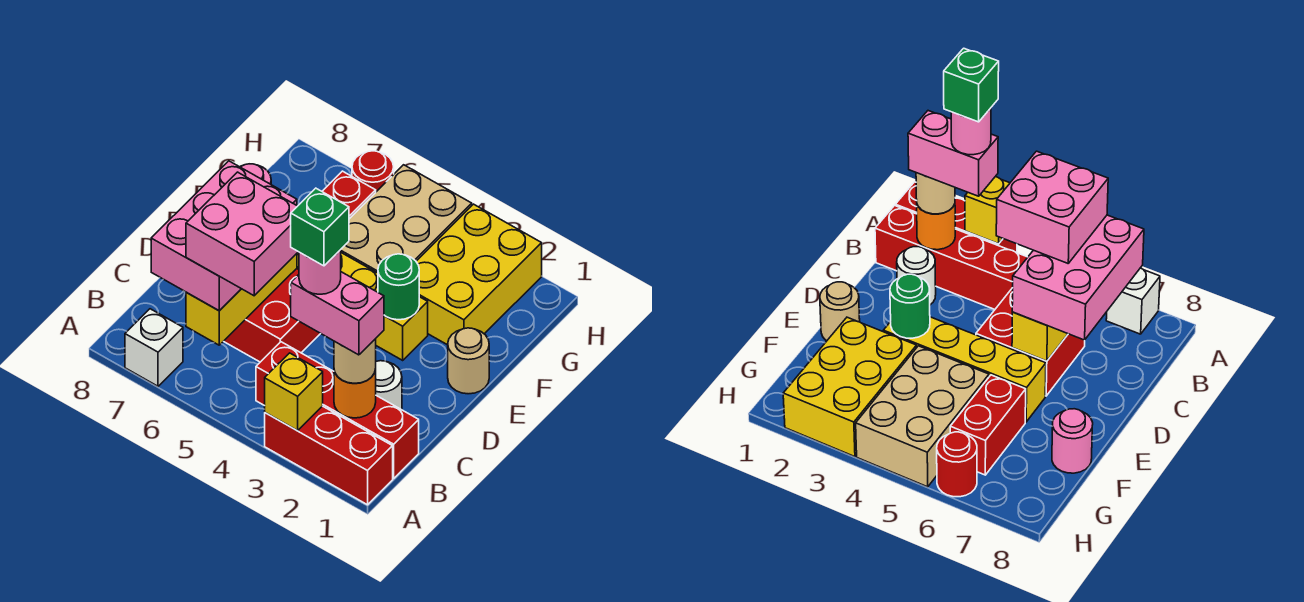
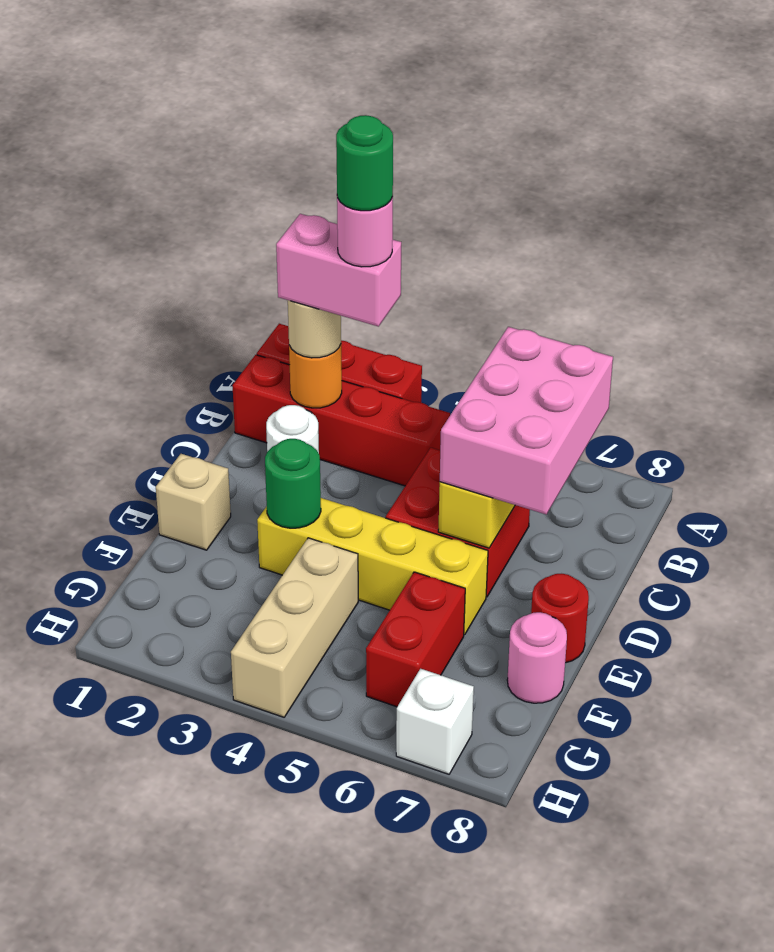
yellow brick A3 level 2 -> none
white brick A7 level 1 -> white brick H7 level 1
green brick B3 level 6 -> green round brick B3 level 6
pink brick B5:C6 level 4 -> none
tan round brick E1 level 1 -> tan brick E1 level 1
yellow brick F2:H3 level 1 -> none
tan brick F4:H5 level 1 -> tan brick F4:H4 level 1
red round brick H6 level 1 -> red round brick E8 level 1

